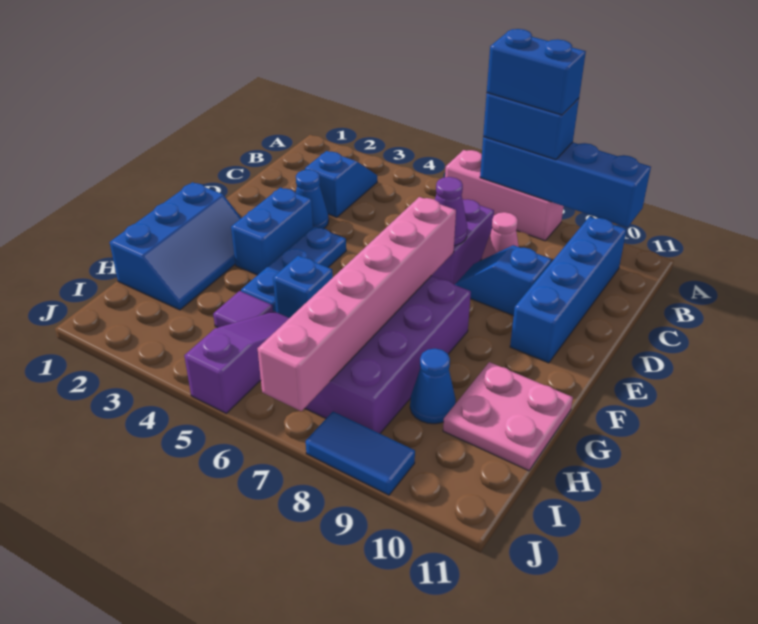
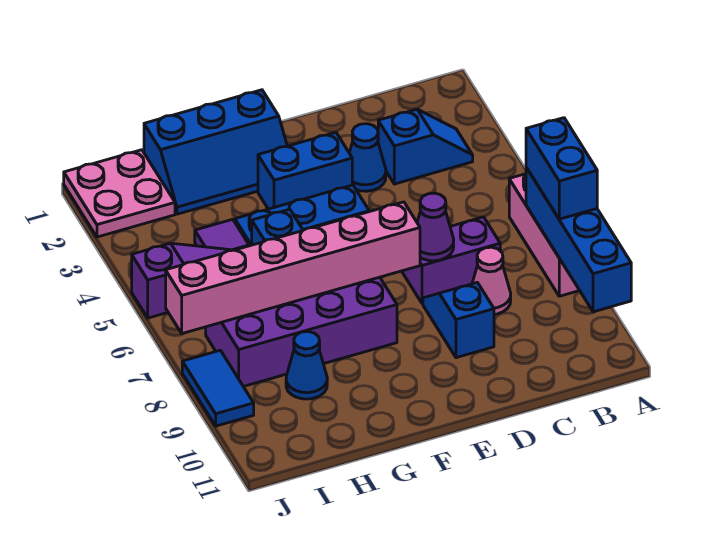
blue brick A7:A8 level 4 -> none
blue brick B10:E10 level 1 -> none
pink plate G10:H11 level 1 -> pink plate I1:J2 level 1

